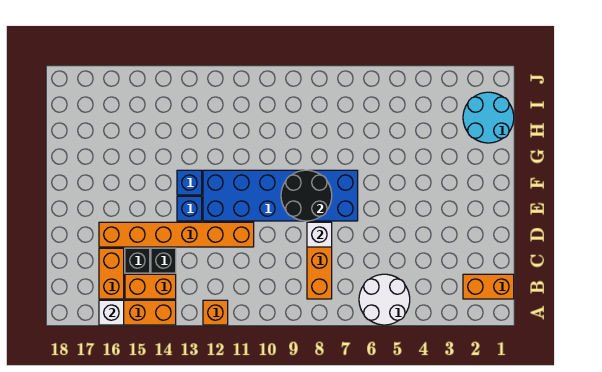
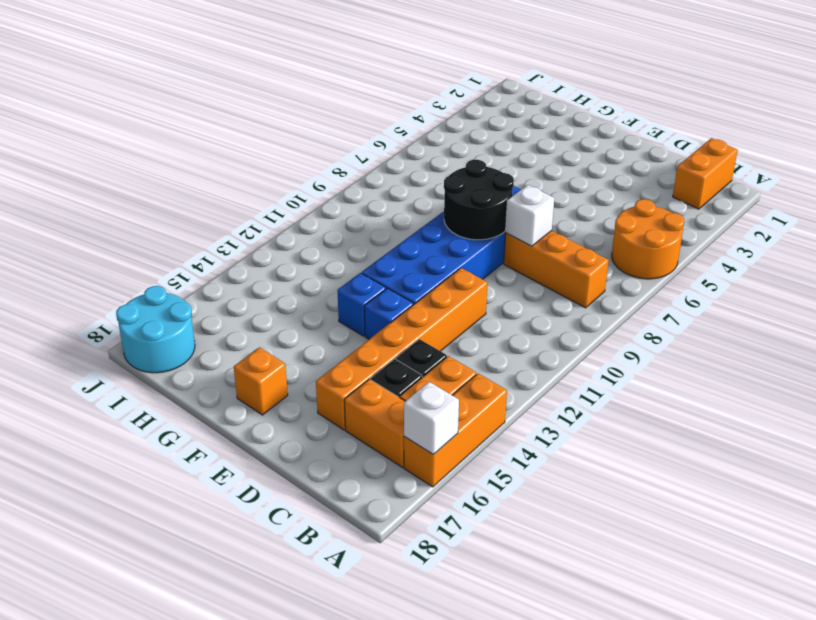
white round brick A5:B6 level 1 -> orange round brick A5:B6 level 1
orange brick A12 level 1 -> orange brick F17 level 1
cyan round brick H1:I2 level 1 -> cyan round brick I17:J18 level 1

